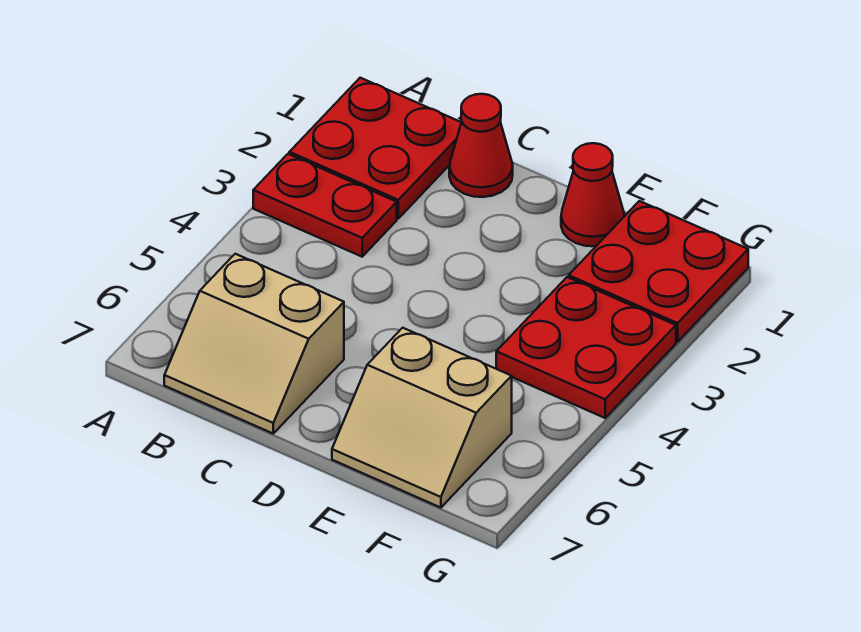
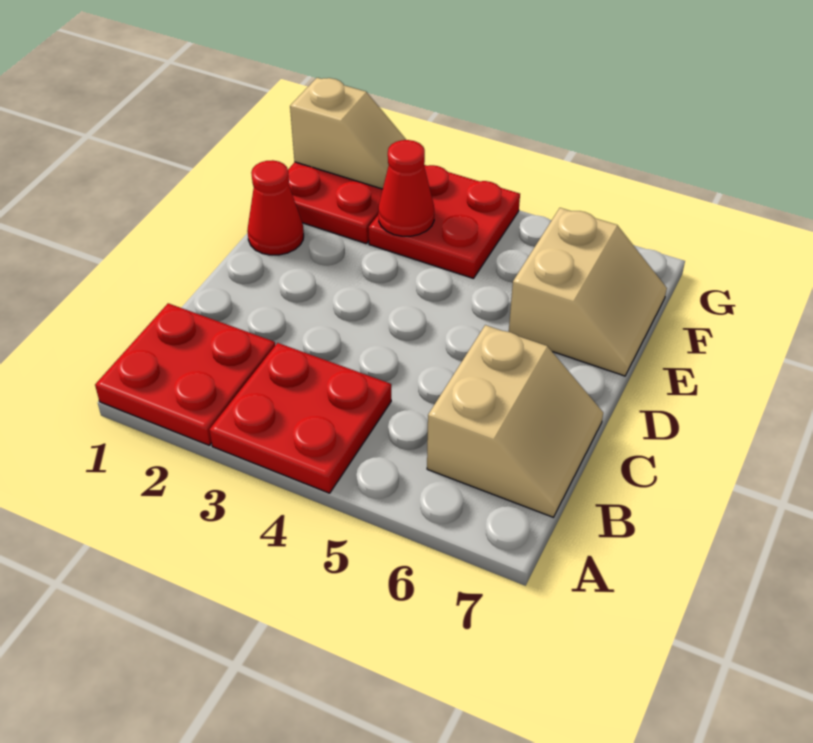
red plate A3:B3 level 1 -> red plate A3:B4 level 1
red cone C1 level 1 -> red cone F3 level 2
none -> tan slope G1:G2 level 2 top 1

